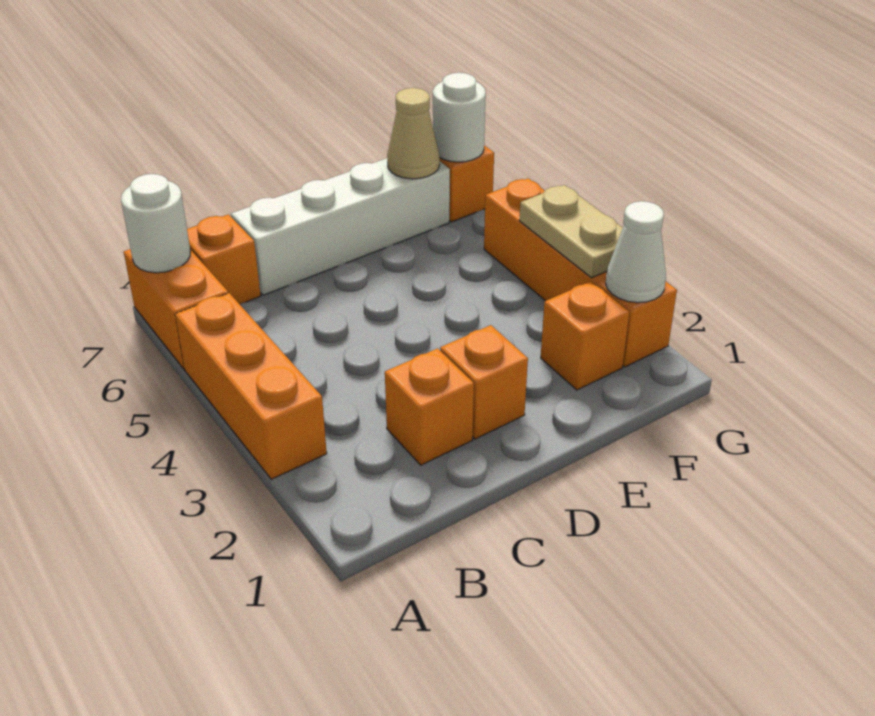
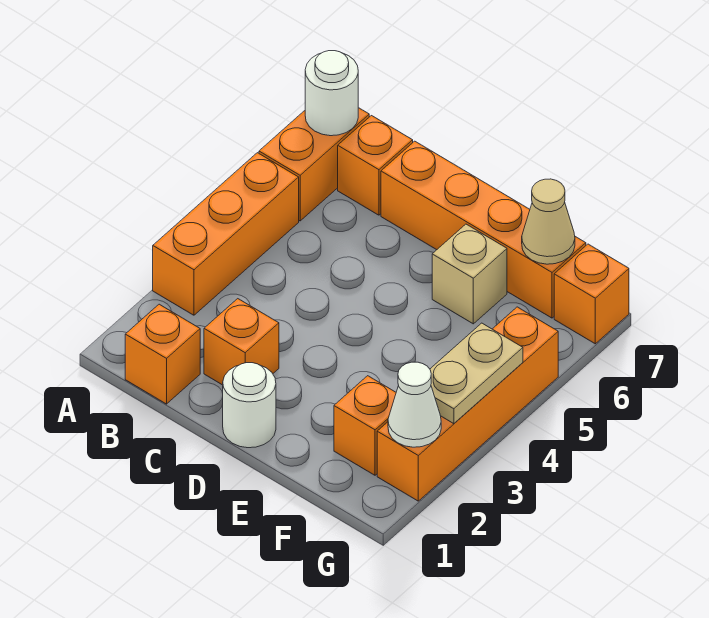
white brick C7:F7 level 1 -> orange brick C7:F7 level 1
orange brick D2 level 1 -> orange brick B1 level 1
none -> tan brick E6 level 1
white round brick G7 level 2 -> white round brick D1 level 1

